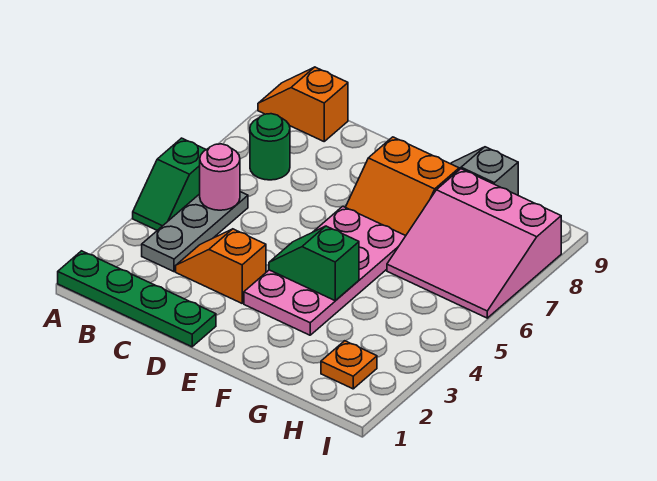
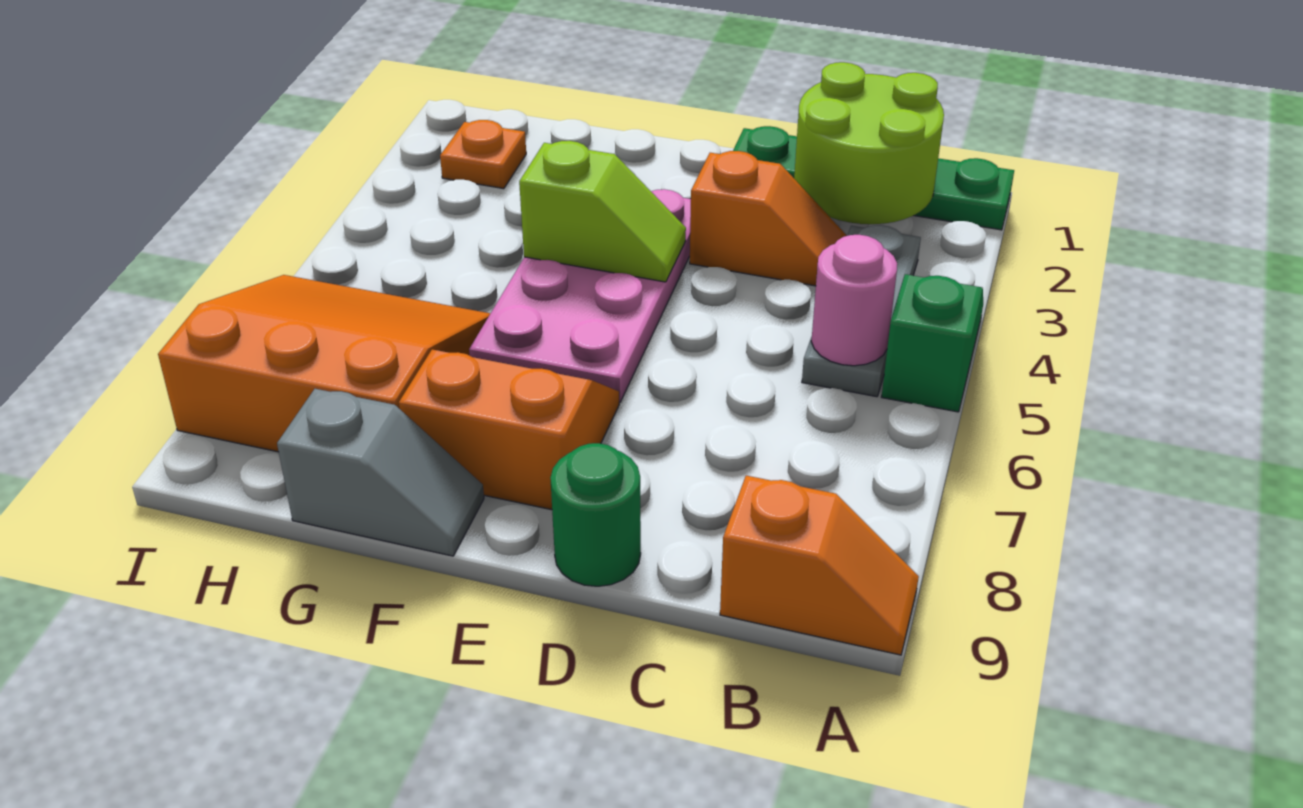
none -> lime round brick B1:C2 level 2
green round brick B7 level 1 -> green round brick D9 level 1
green slope E4:F4 level 2 top F -> lime slope E4:F4 level 2 top F
pink slope G6:I8 level 1 top 8 -> orange slope G6:I8 level 1 top 8

